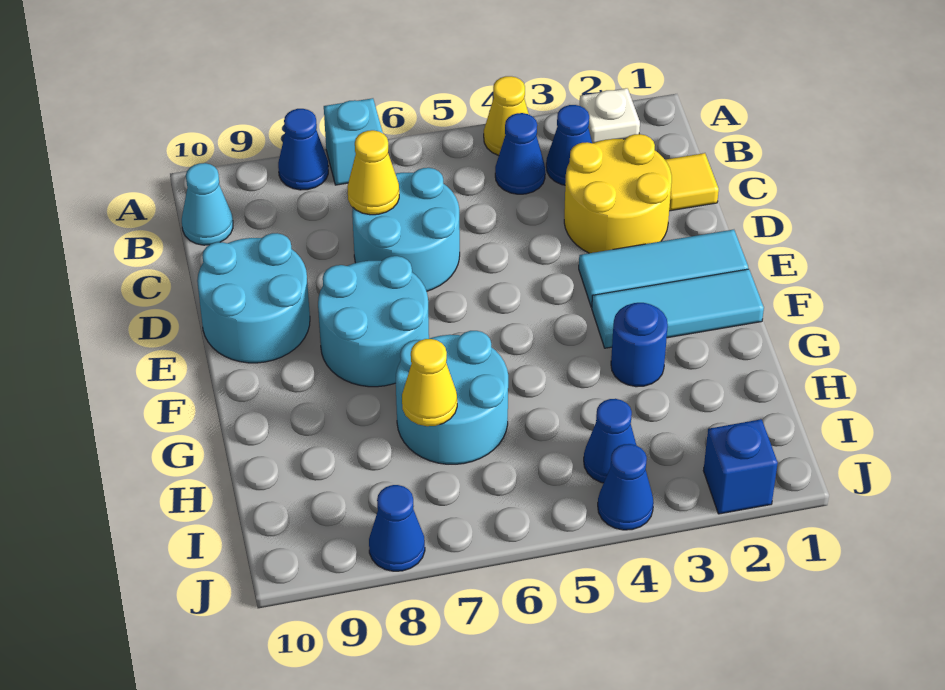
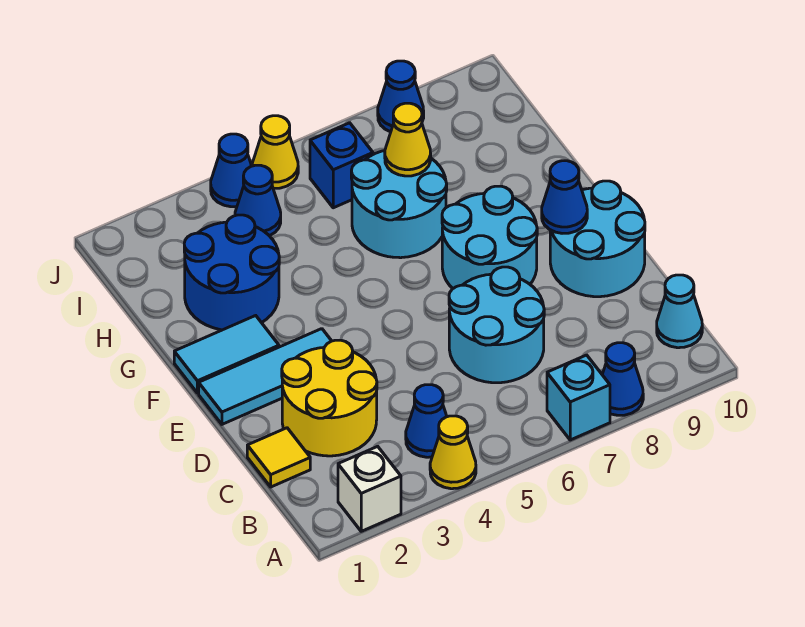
white plate A2 level 1 -> white brick A2 level 1
blue cone B3 level 1 -> blue cone E9 level 2
yellow cone C7 level 2 -> yellow cone J5 level 1
cyan tile F1:F3 level 1 -> cyan tile F1:F2 level 1
blue round brick G3 level 1 -> blue round brick G2:H3 level 1
blue brick J2 level 1 -> blue brick I6 level 1

